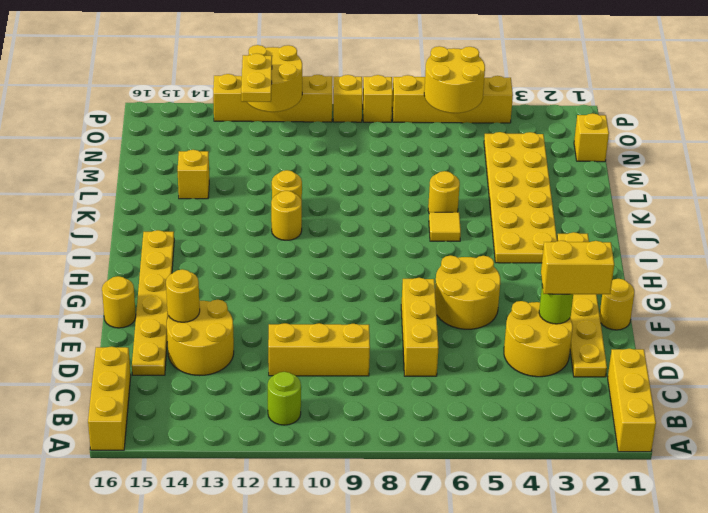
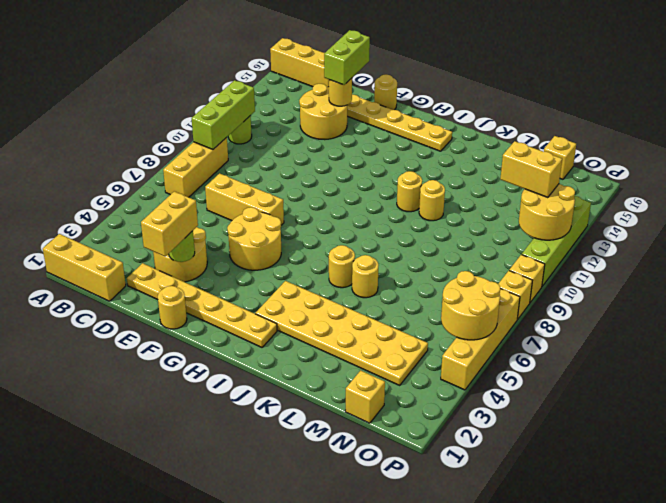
none -> lime brick B9:B11 level 2
yellow brick D9:D11 level 1 -> yellow brick B7:B9 level 1
none -> lime brick E14:E15 level 3
yellow tile J6 level 1 -> yellow round brick J6 level 1
yellow brick L14 level 1 -> yellow brick N16 level 1
yellow plate N12:O12 level 3 -> yellow brick N12:O12 level 3
yellow brick P10:P13 level 1 -> lime brick P10:P13 level 1

